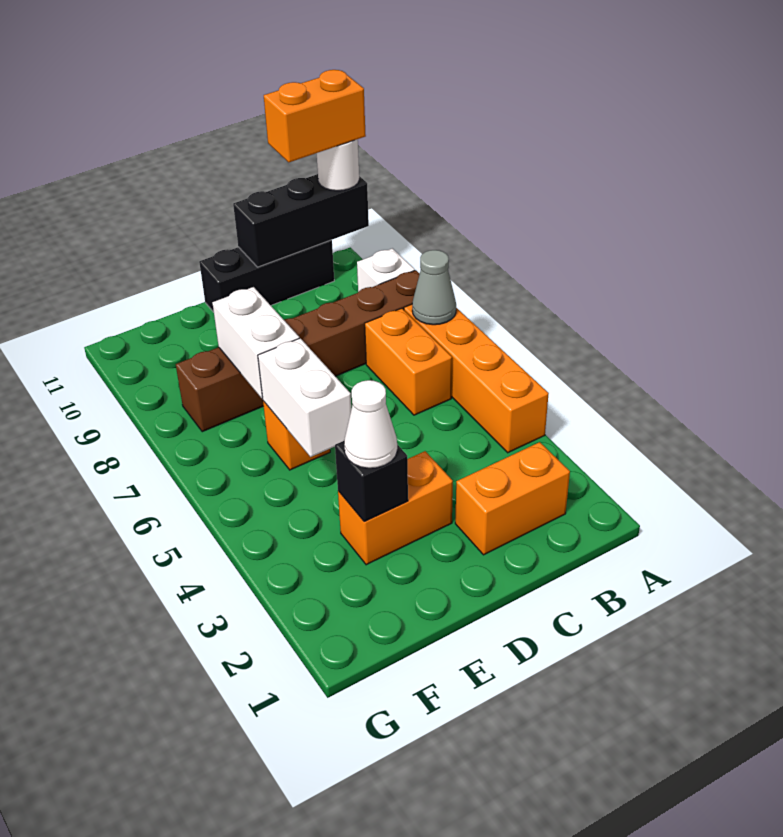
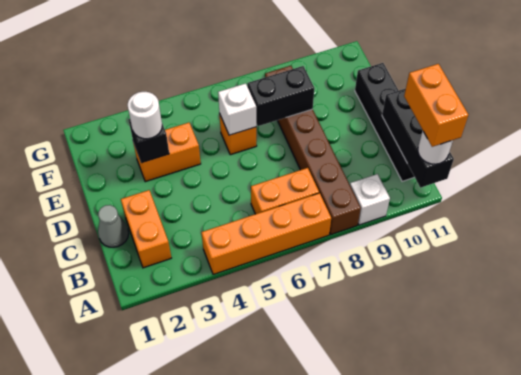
grey cone A7 level 2 -> grey cone C1 level 1
black brick B11:D11 level 1 -> black brick B11:E11 level 1
orange brick D3:E3 level 1 -> orange brick E3:E4 level 1
white cone E3 level 3 -> white round brick E3 level 3
white brick E5:E6 level 2 -> white brick E6 level 2
white brick E7:E8 level 2 -> black brick E7:E8 level 2

